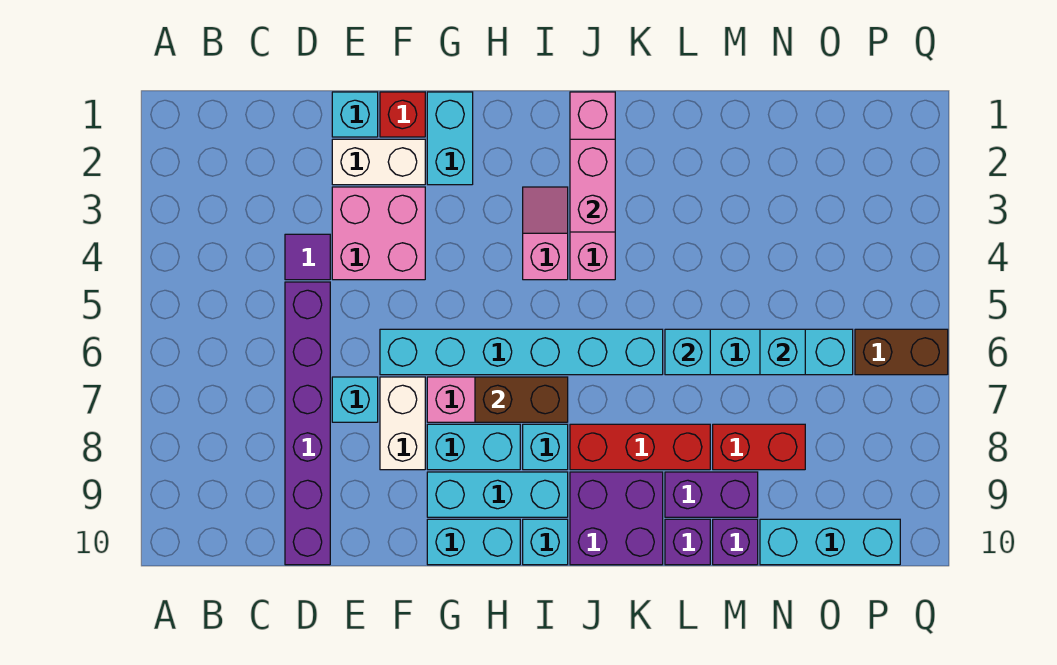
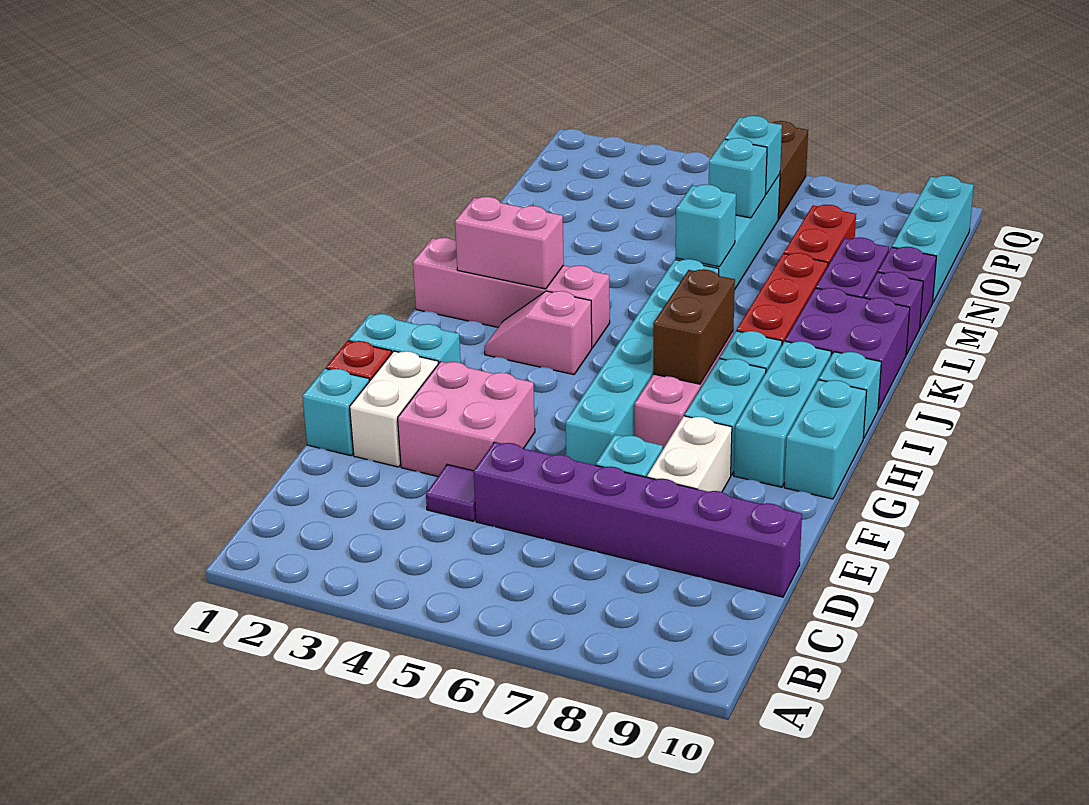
white brick F7:F8 level 1 -> white brick E8:F8 level 1
none -> cyan brick O6 level 2

